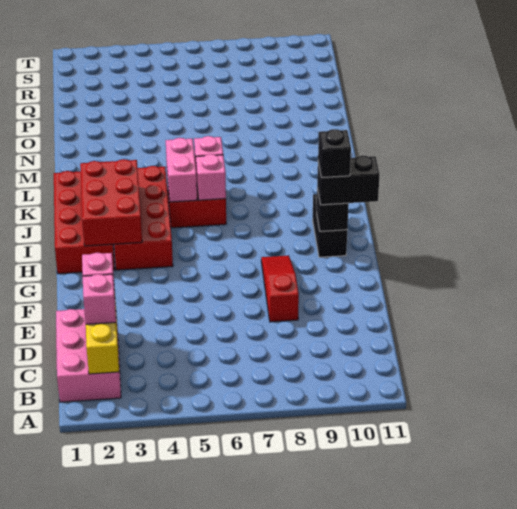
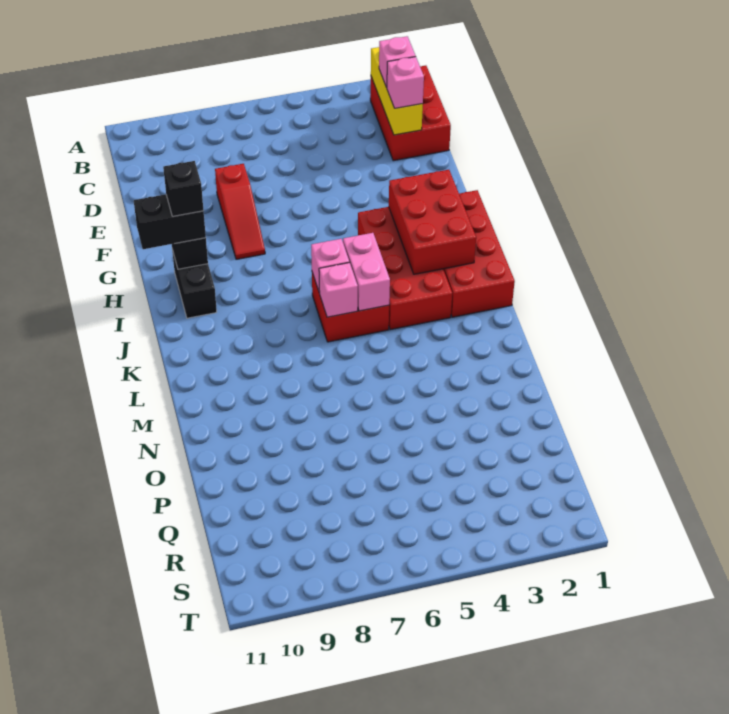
pink brick B1:D2 level 1 -> red brick B1:D2 level 1

